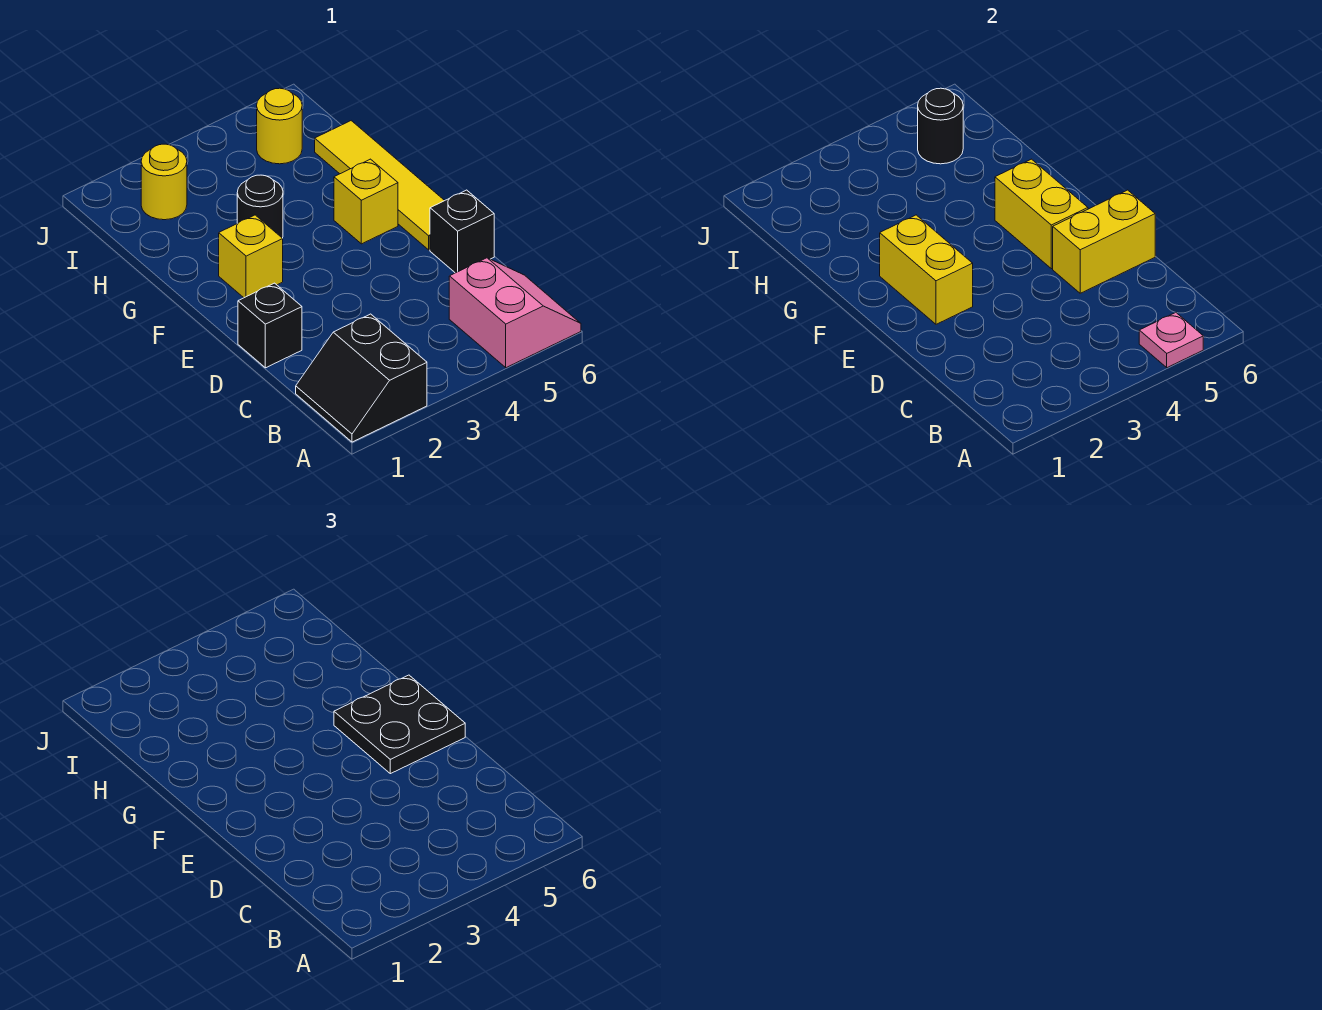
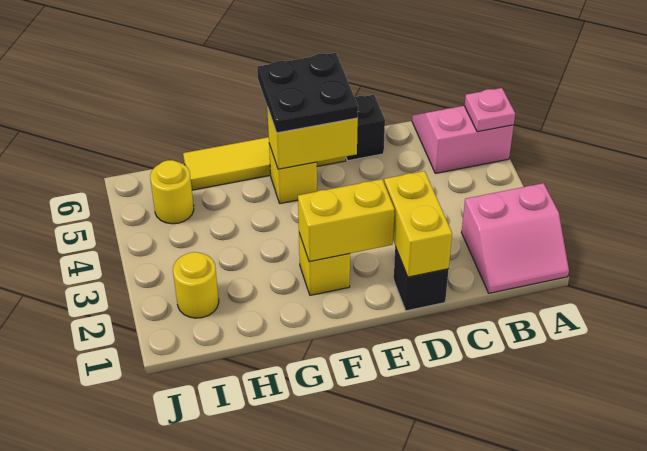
black slope A1:B2 level 1 top 2 -> pink slope A1:B2 level 1 top 2
yellow brick D5:D6 level 2 -> yellow brick D1:D2 level 2
black round brick G3 level 1 -> none
black round brick I5 level 2 -> none

